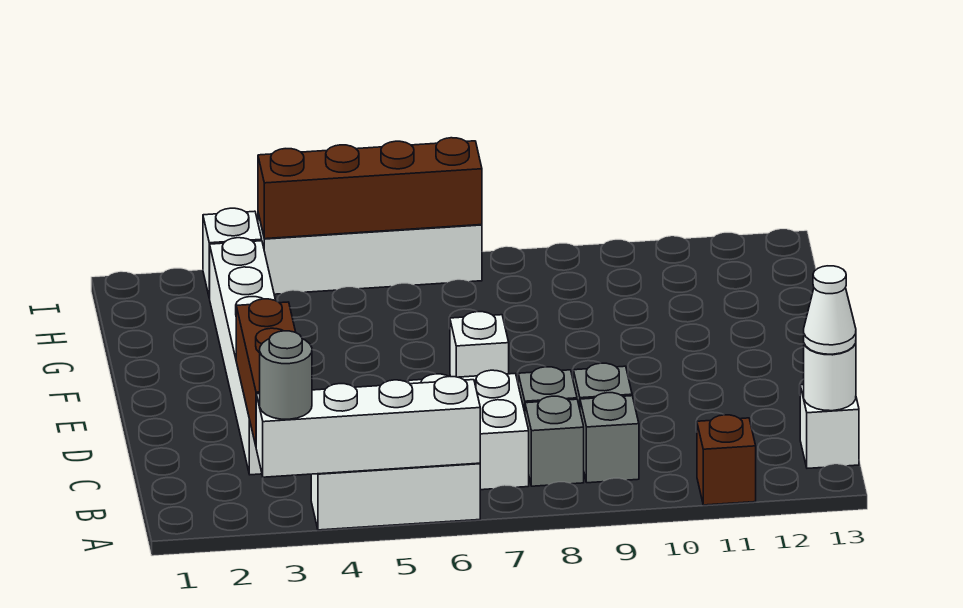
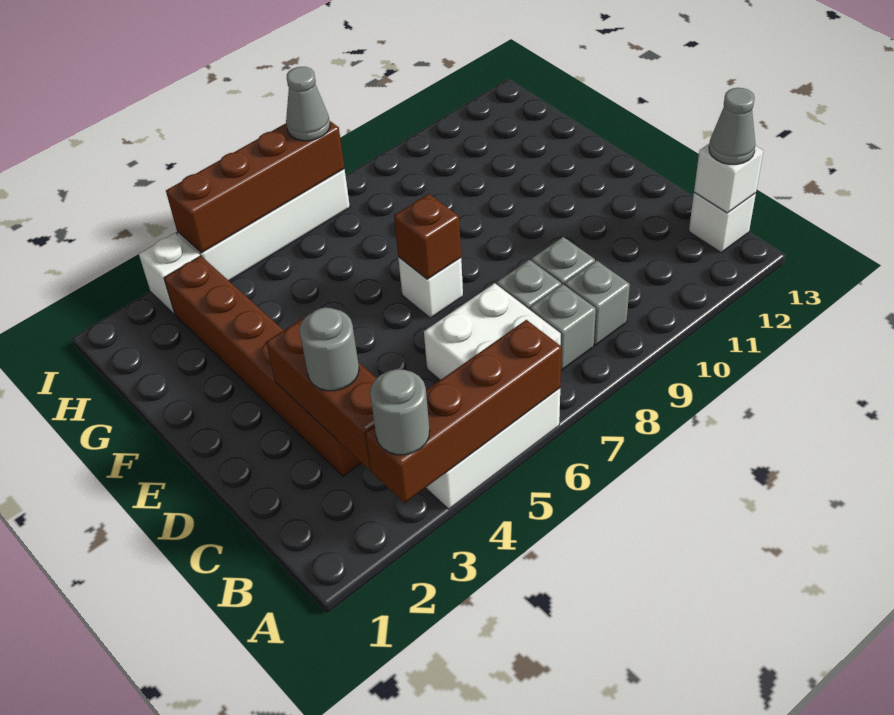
white brick A3:A6 level 2 -> brown brick A3:A6 level 2
brown brick A11 level 1 -> brown brick E7 level 2
white round brick B13 level 2 -> white brick B13 level 2
white cone B13 level 3 -> grey cone B13 level 3
white brick C3:H3 level 1 -> brown brick C3:H3 level 1
none -> grey round brick C3 level 3
none -> grey cone I7 level 3

